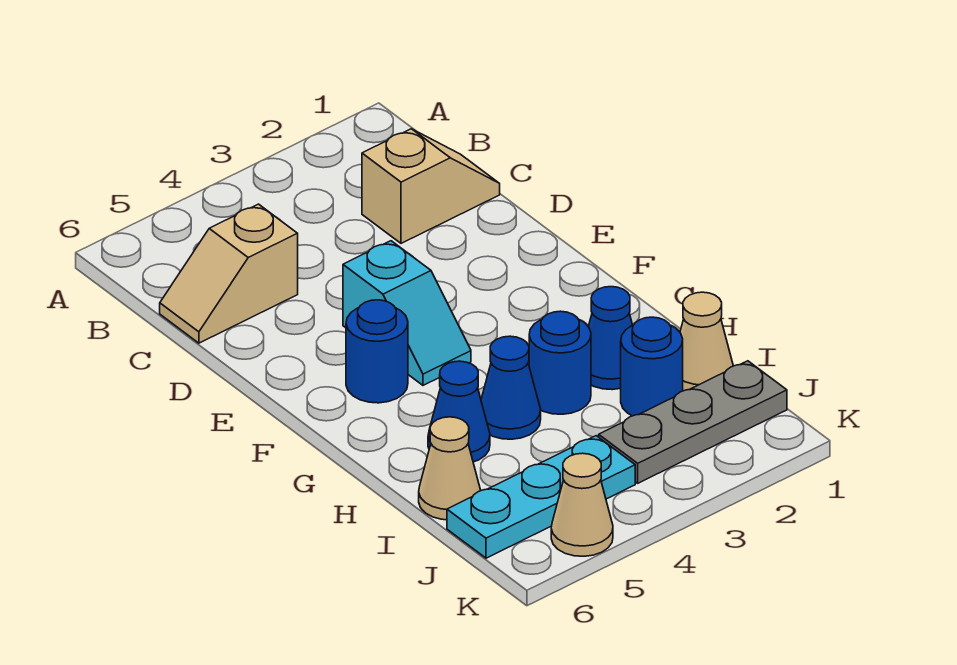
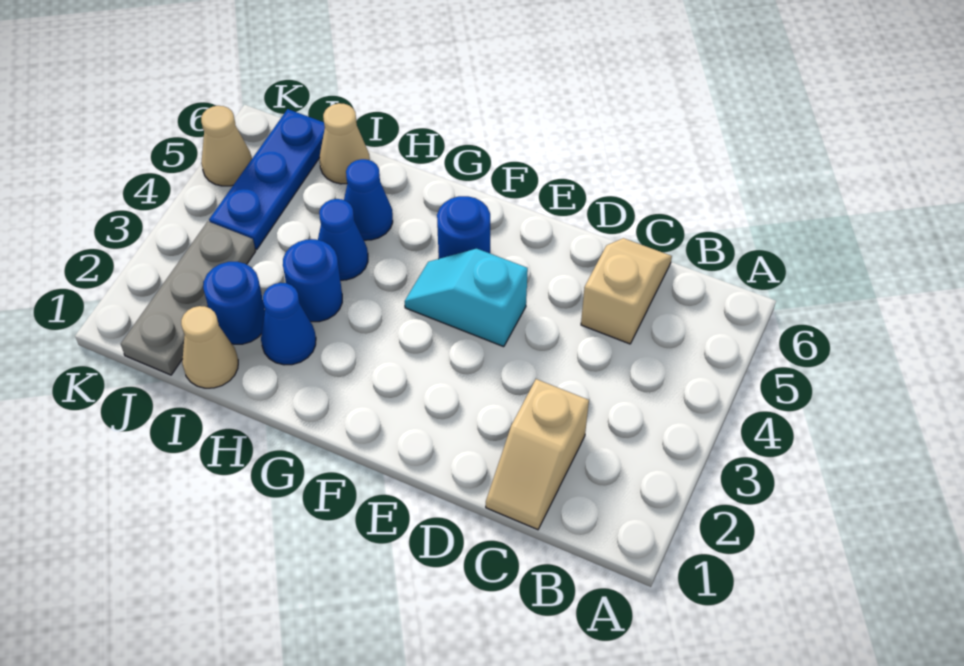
cyan plate J4:J6 level 1 -> blue plate J4:J6 level 1

